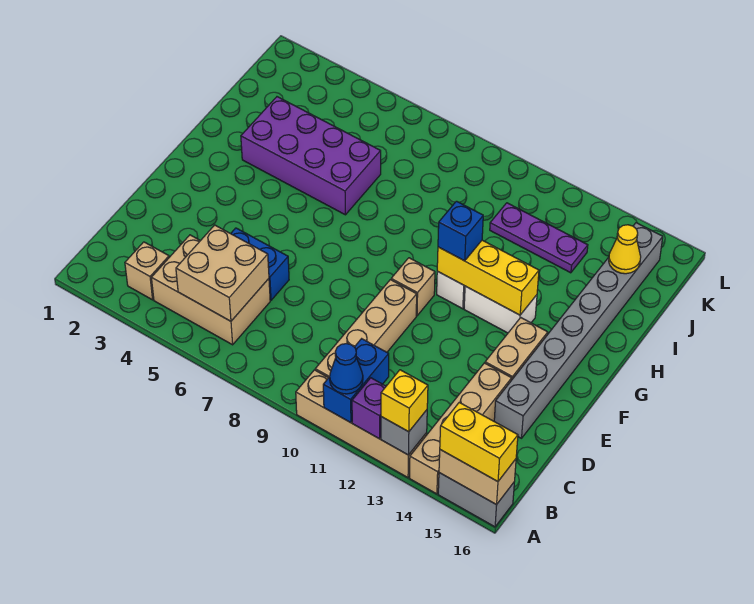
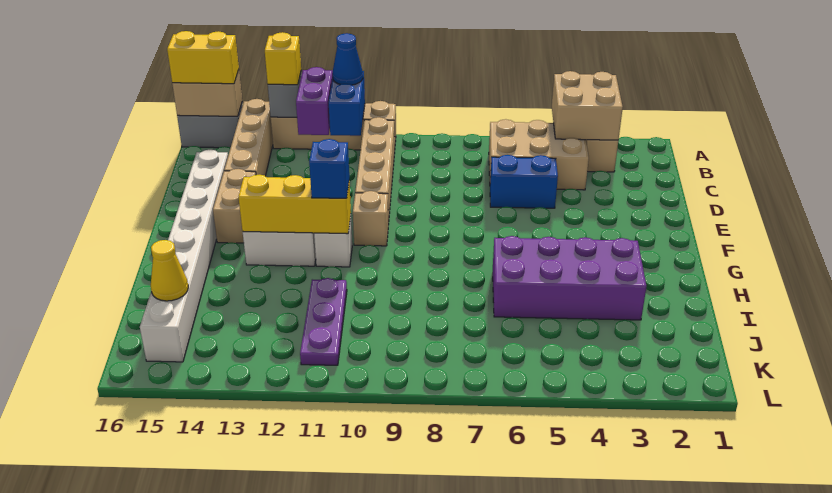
purple brick A12 level 2 -> purple brick A12:B12 level 2
tan brick B5:C6 level 2 -> tan brick A3:B4 level 2
grey brick D15:K15 level 1 -> white brick D15:K15 level 1
purple plate J11:J13 level 1 -> purple plate I11:K11 level 1

